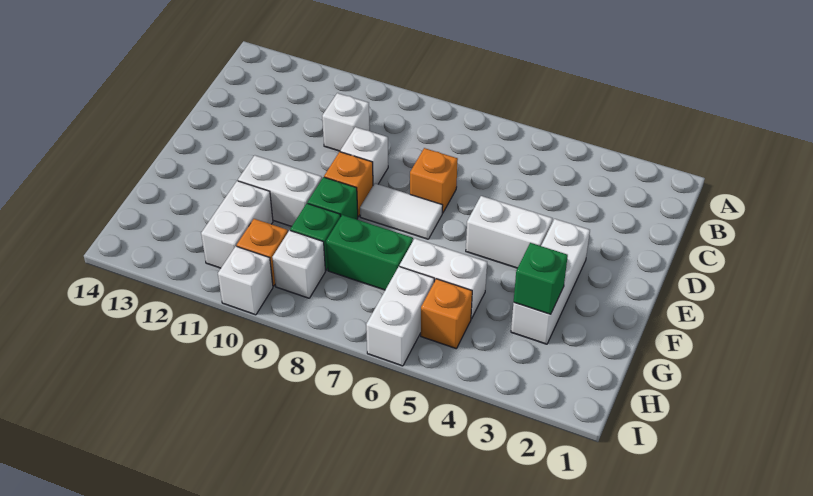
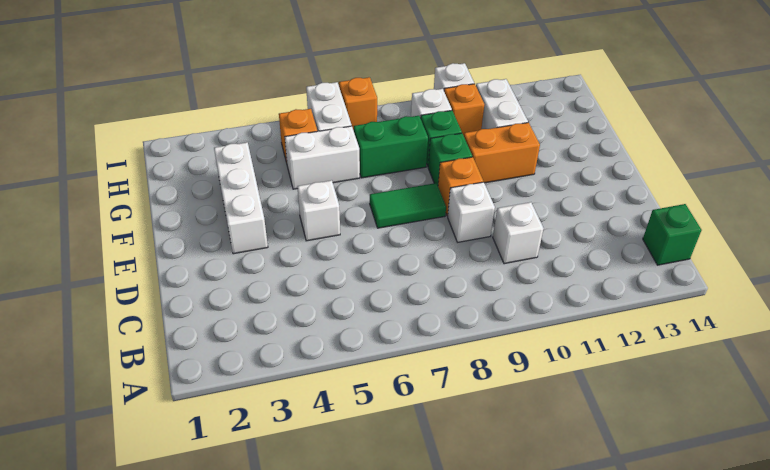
orange brick D7 level 1 -> orange brick I7 level 1
white brick E4:E5 level 1 -> white brick E5 level 1
white tile E7:E8 level 1 -> green tile E7:E8 level 1
white brick F10:F11 level 1 -> orange brick F10:F11 level 1
green brick G3 level 2 -> green brick B14 level 1

